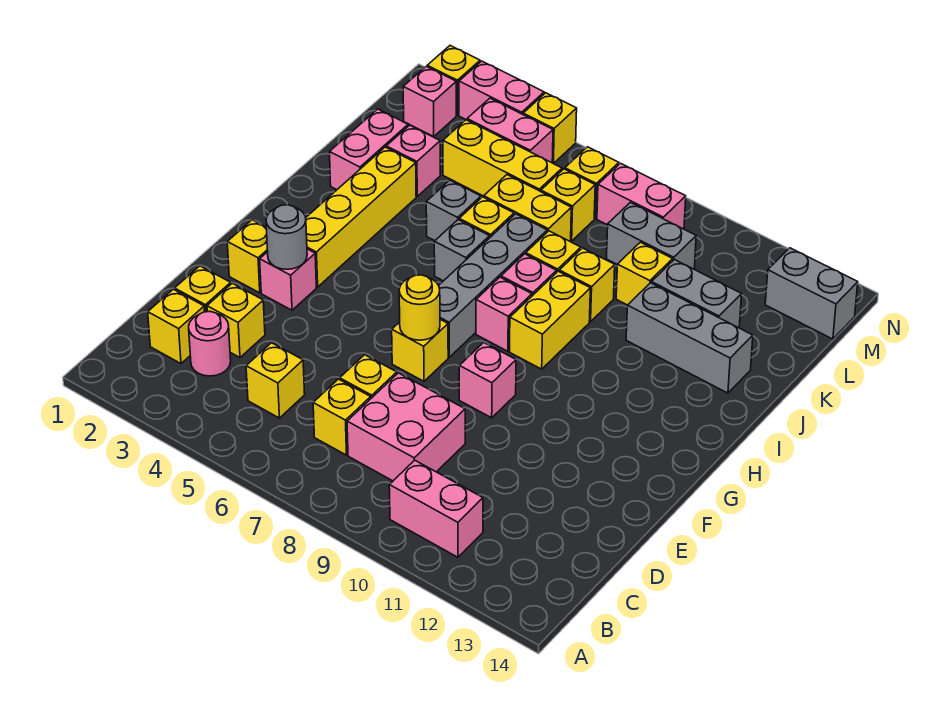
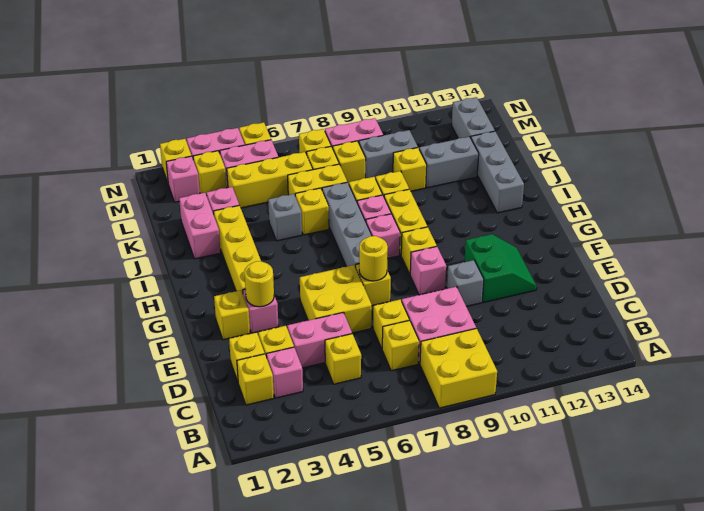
none -> yellow brick A8:B9 level 1
pink brick B10:B11 level 1 -> pink brick D4:D5 level 1
pink round brick C3 level 1 -> pink brick C3 level 1
none -> yellow brick E5:F6 level 1
none -> green slope E11:F12 level 1 top 11
grey round brick F3 level 2 -> yellow round brick F3 level 2
none -> yellow brick G9 level 1
grey brick I6 level 1 -> grey brick E10 level 1
grey brick J11:J13 level 1 -> grey brick I13:K13 level 1
none -> yellow brick L8 level 1
none -> yellow brick M3 level 1
grey brick M13:M14 level 1 -> grey brick L13:M13 level 1

